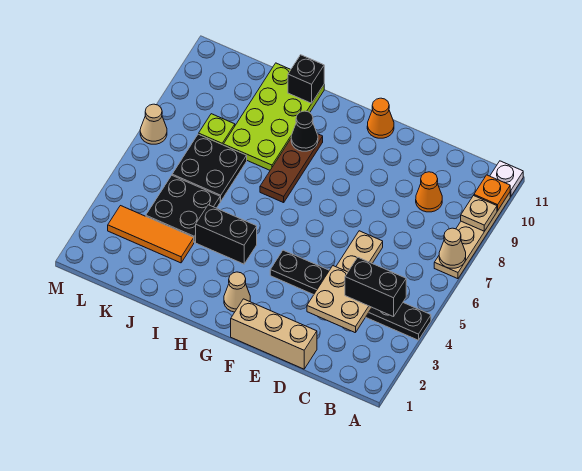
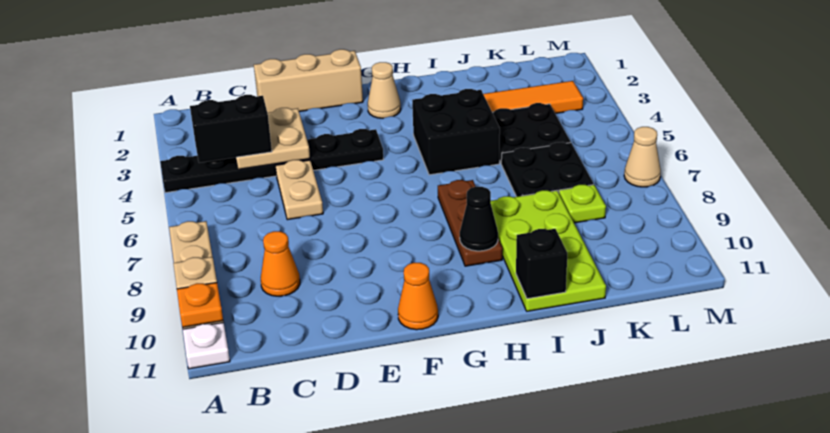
tan cone A7 level 2 -> none
black brick H4:I4 level 1 -> black brick H4:I5 level 1

